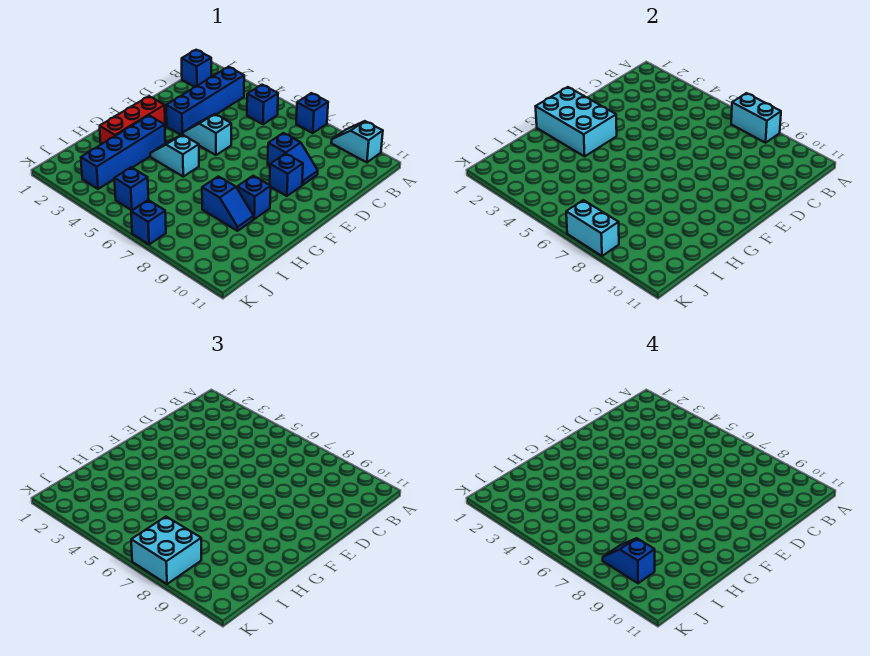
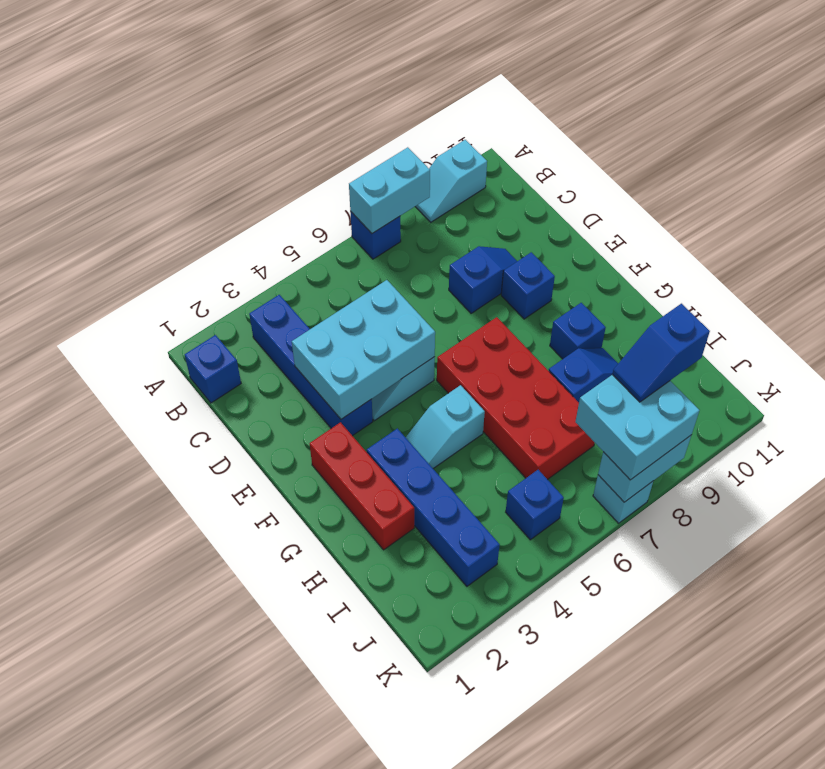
blue brick B5 level 1 -> none
cyan brick F1:G3 level 2 -> cyan brick D3:E5 level 2
none -> red brick F6:I7 level 1
blue brick K7 level 1 -> cyan brick K7 level 1

